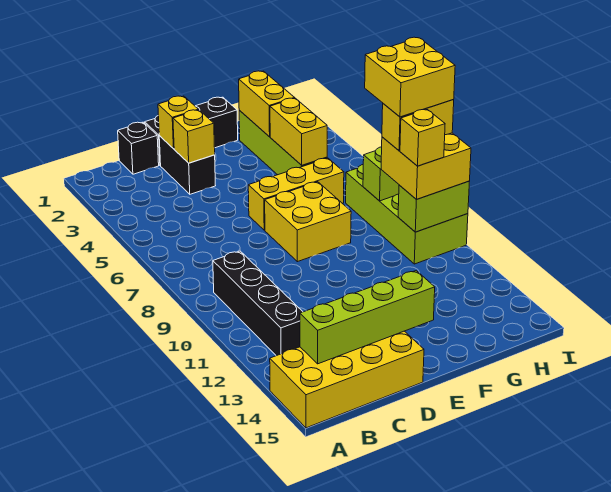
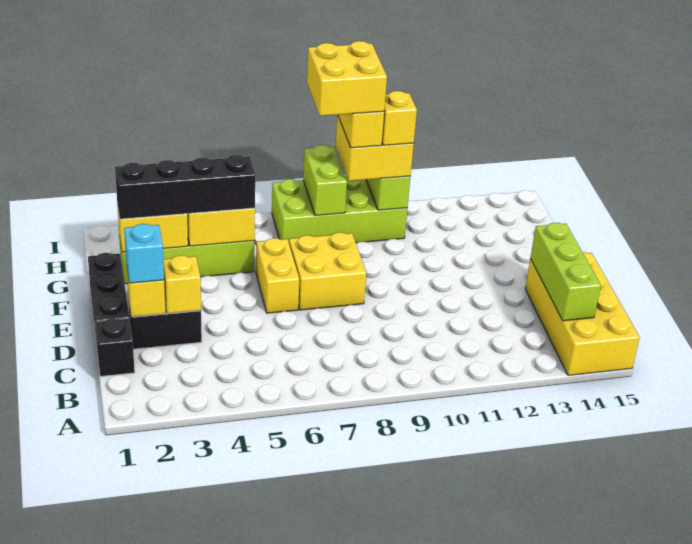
black brick B9:B12 level 1 -> black brick G2:G5 level 3
lime brick B14:E14 level 2 -> lime brick B14:D14 level 2
none -> cyan brick D2 level 3
yellow brick E6:G6 level 1 -> yellow brick E6:F6 level 1

